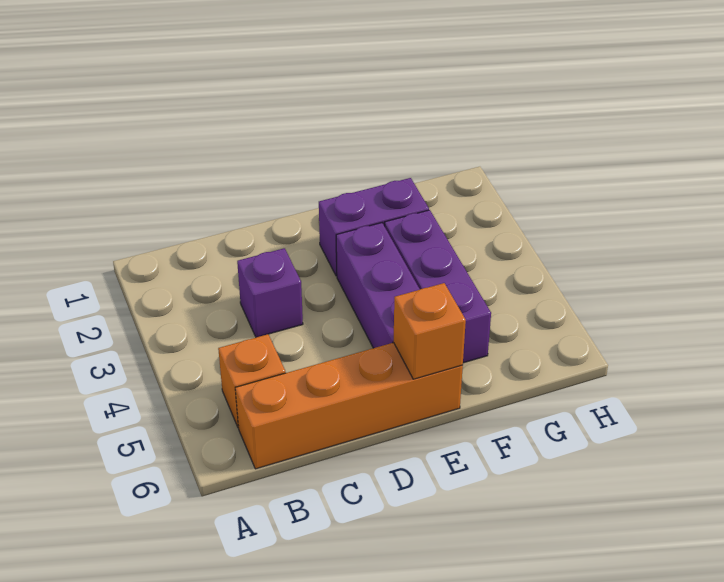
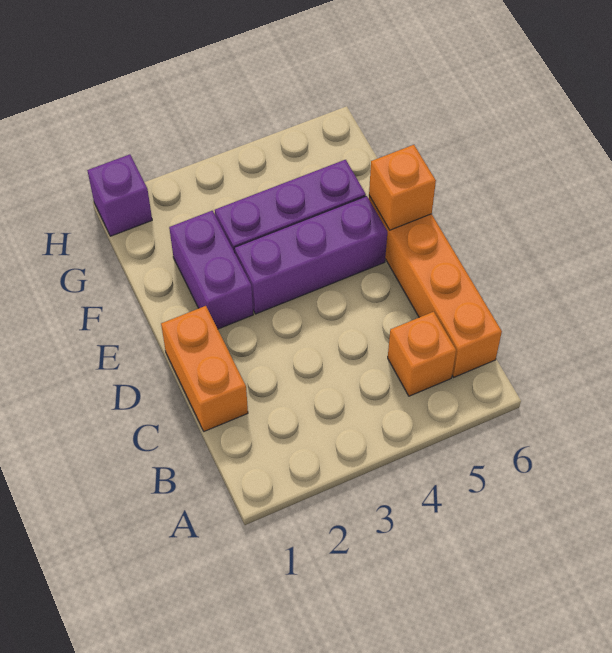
none -> orange brick C1:D1 level 1
purple brick C3 level 1 -> purple brick H1 level 1

